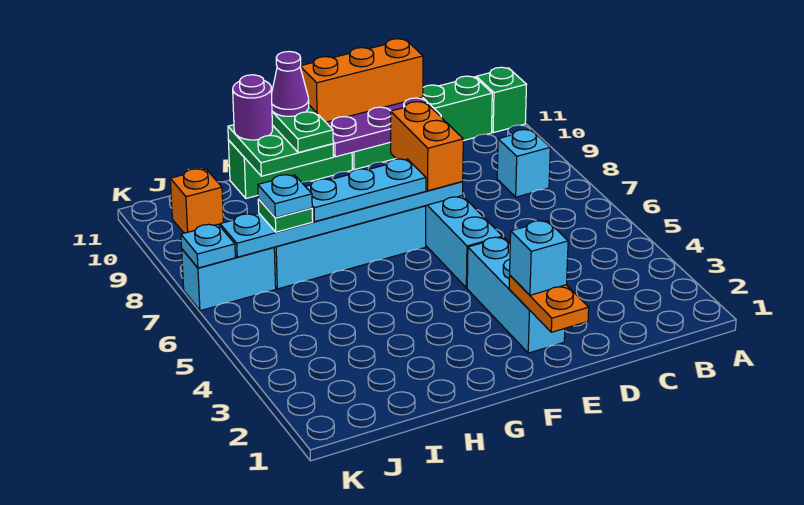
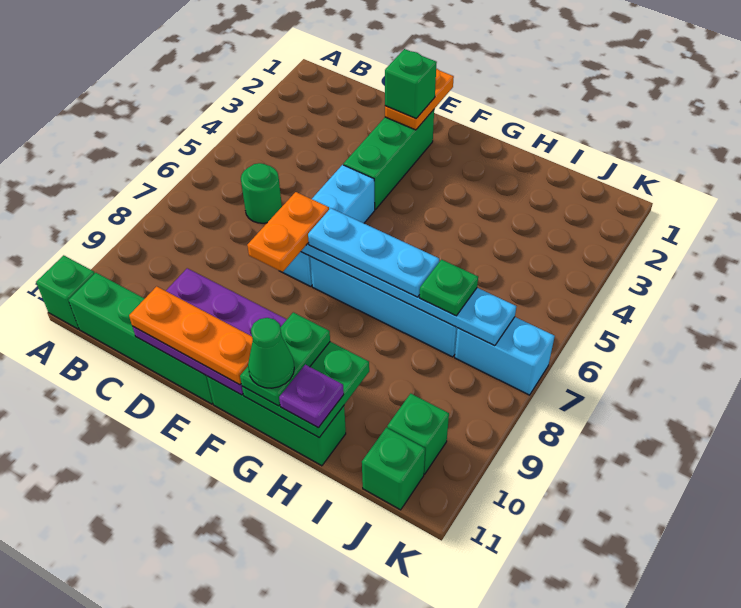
cyan brick B8 level 1 -> none
none -> green round brick C6 level 1
orange brick D11:F11 level 3 -> orange plate D11:F11 level 3
cyan brick E2:E4 level 1 -> green brick E2:E4 level 1
cyan brick E2 level 3 -> green brick E2 level 3
orange brick E7:E8 level 3 -> orange plate E7:E8 level 3
purple cone G11 level 4 -> green cone G11 level 4
purple round brick H11 level 3 -> purple plate H11 level 3
cyan plate I7 level 4 -> none
orange brick J10 level 1 -> green brick J10 level 1
none -> green brick J11 level 1
cyan plate K7 level 2 -> none

